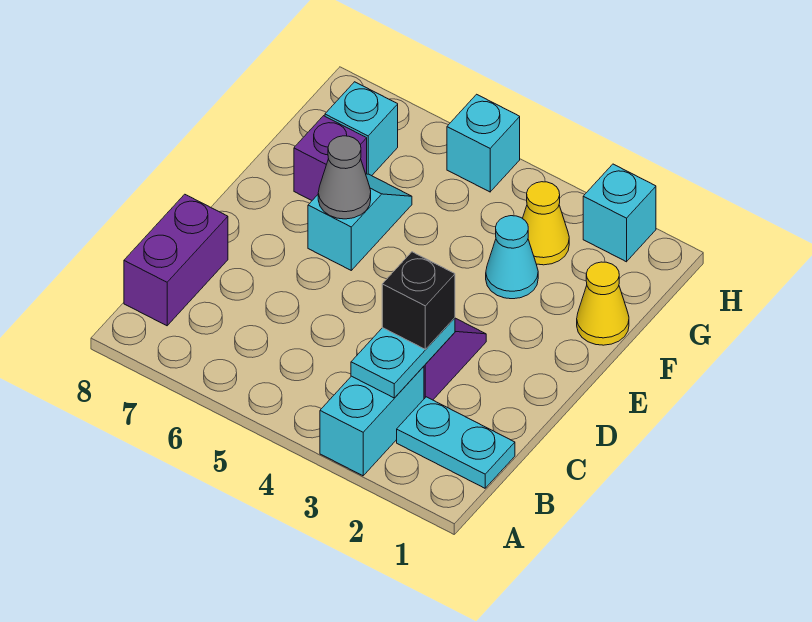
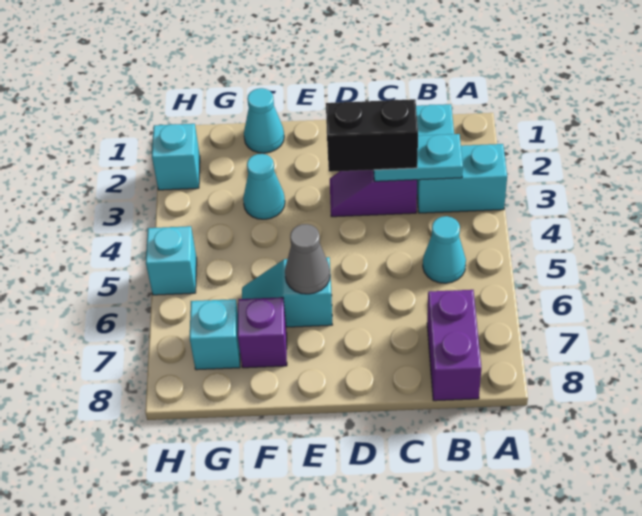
none -> cyan cone B5 level 1
purple brick B8:C8 level 1 -> purple brick B7:B8 level 1
black brick C3 level 3 -> black brick C3:D3 level 3
yellow cone F1 level 1 -> cyan cone F1 level 1
yellow cone G3 level 1 -> none

